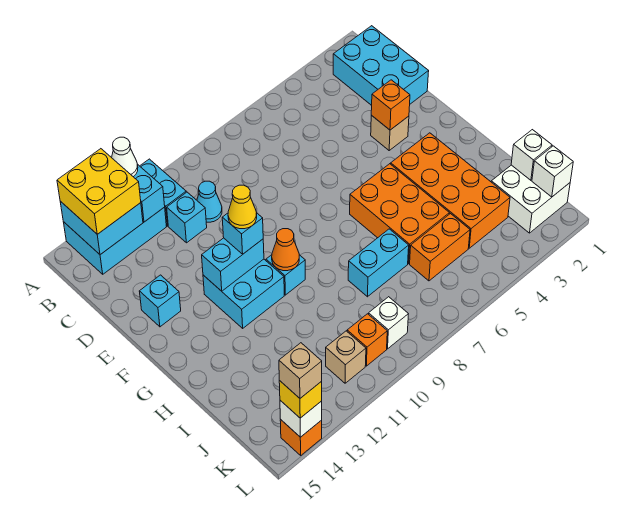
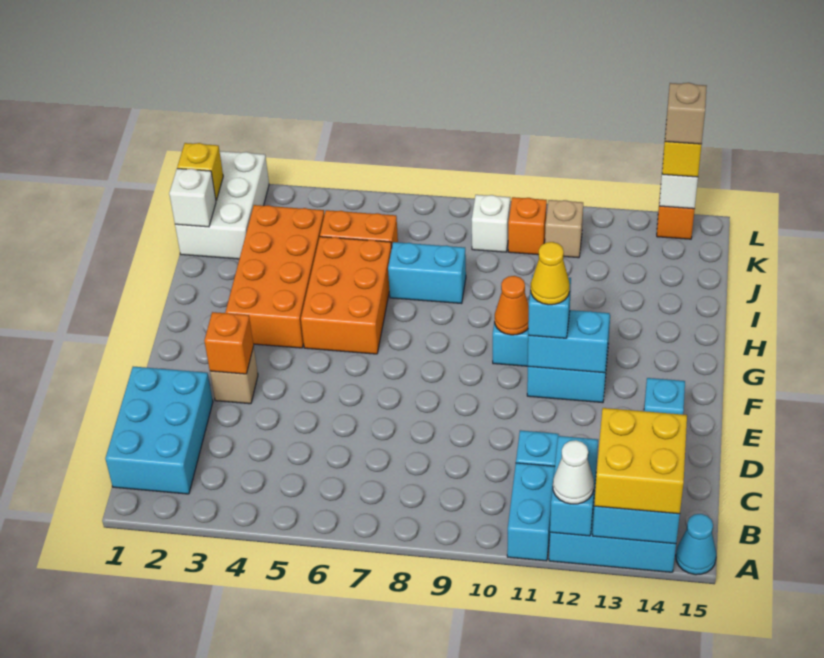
cyan cone C10 level 1 -> cyan cone A15 level 1
white brick J1:K2 level 1 -> white brick J1:L2 level 1
white brick K1 level 2 -> yellow brick K1 level 2

